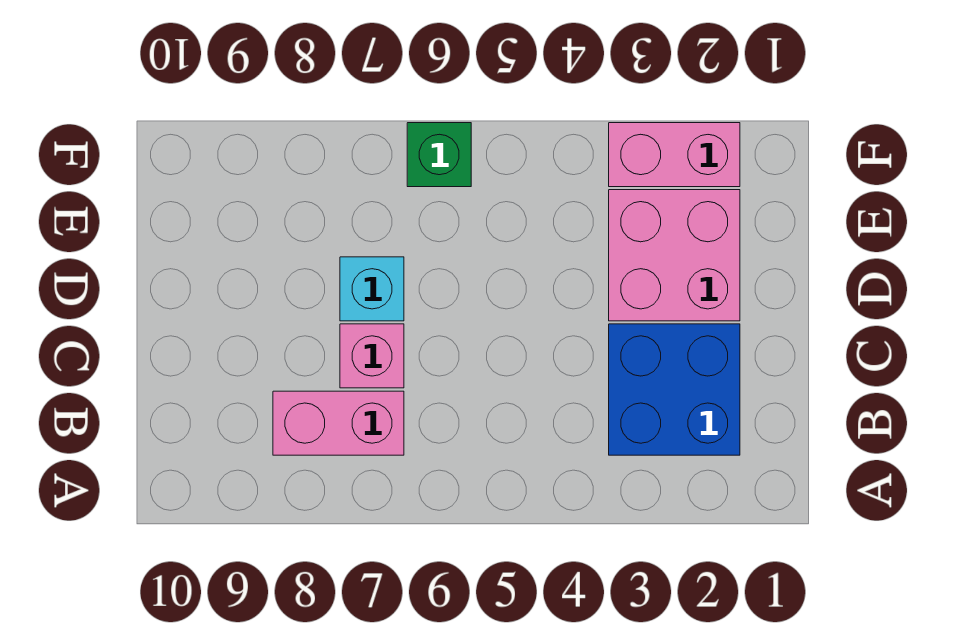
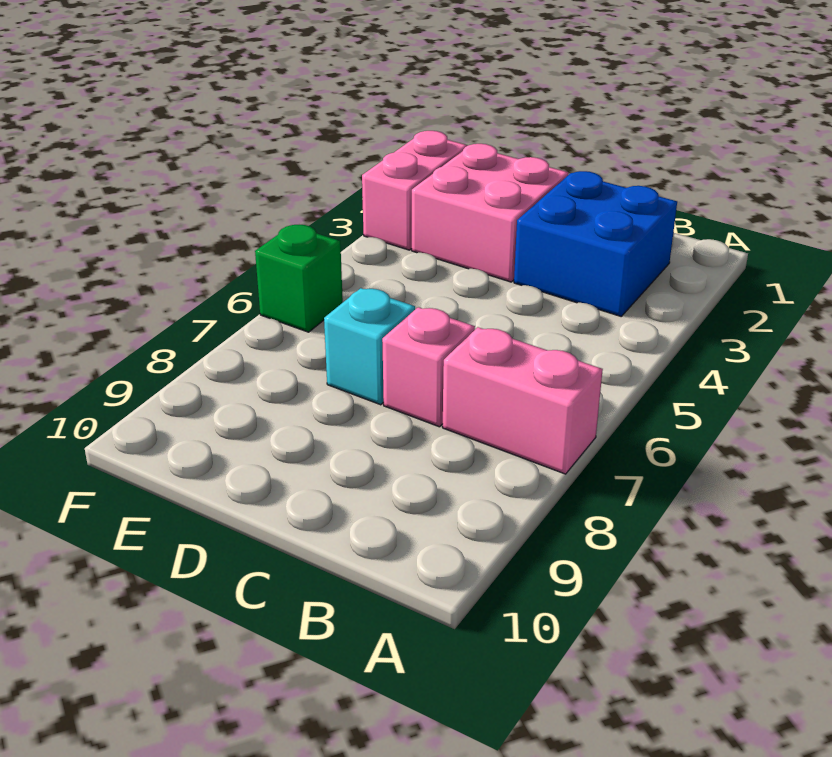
pink brick B7:B8 level 1 -> pink brick A7:B7 level 1

